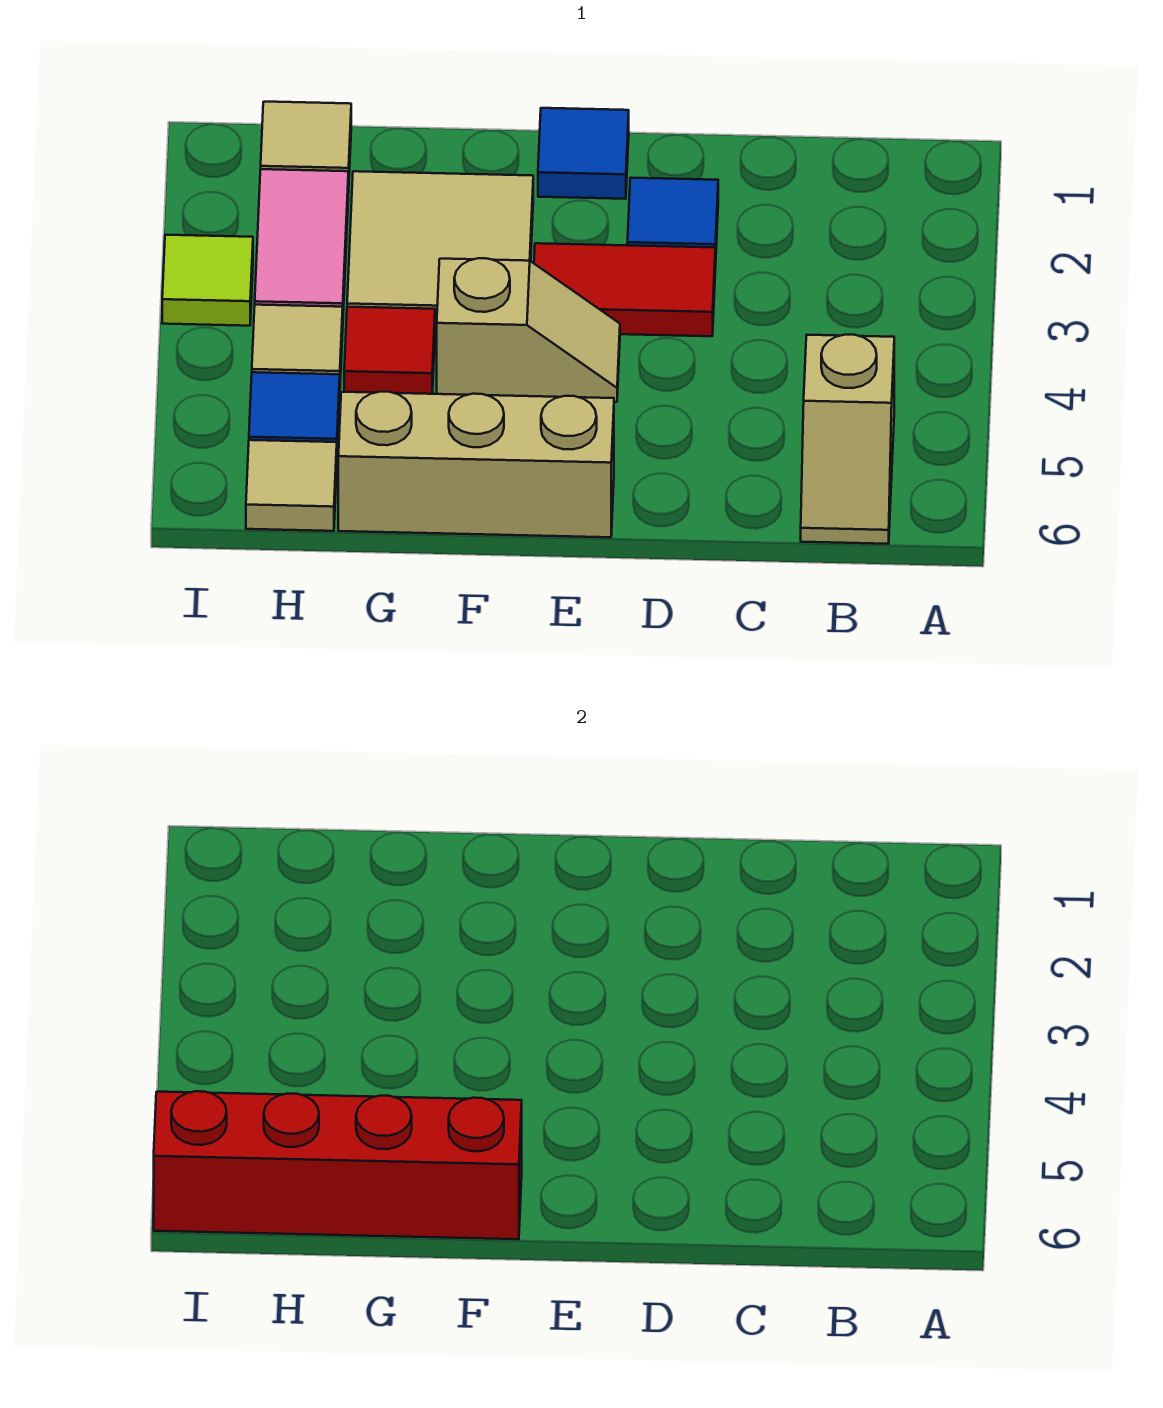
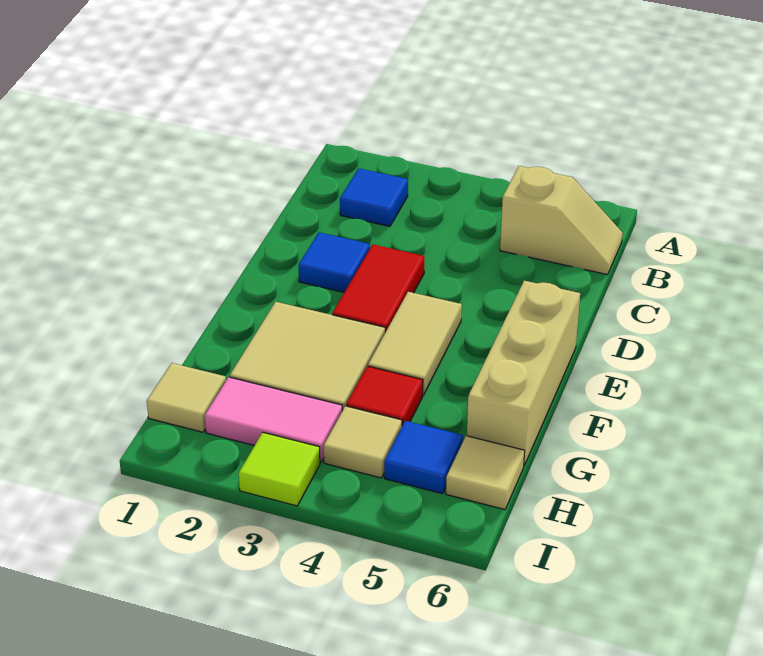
blue tile E1 level 1 -> blue tile B2 level 1
tan slope E4:F4 level 1 top F -> tan tile E4:F4 level 1
red brick F6:I6 level 2 -> none

